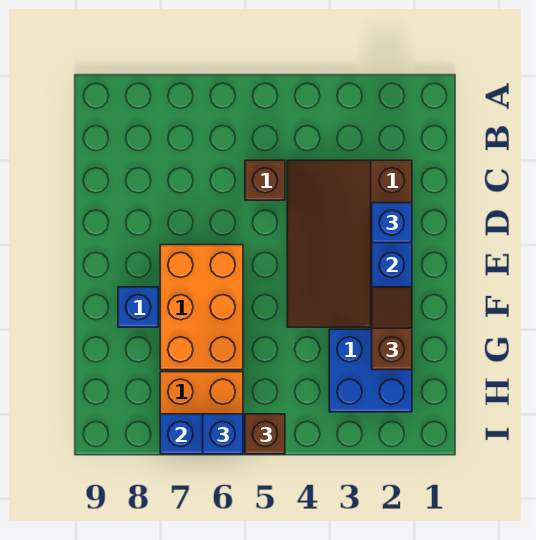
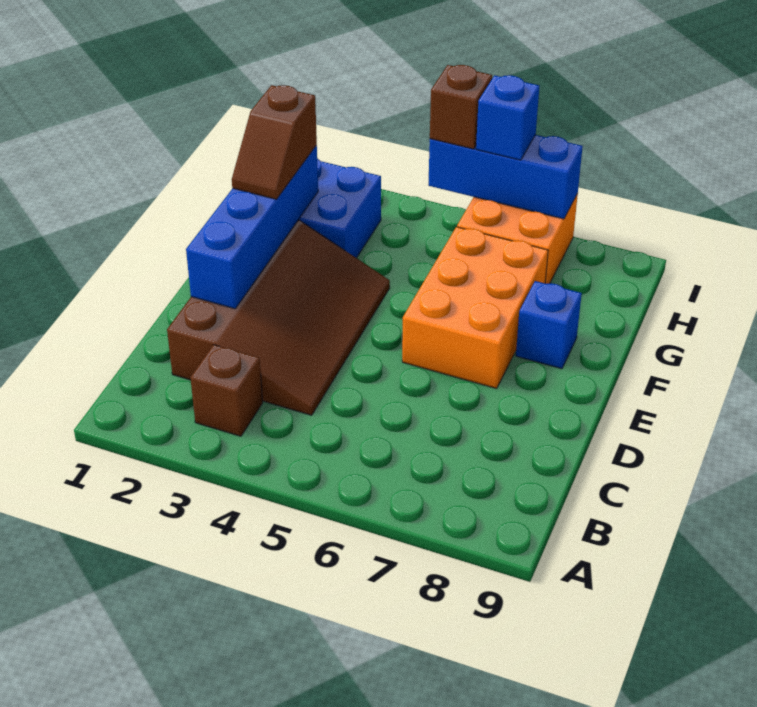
brown brick C5 level 1 -> brown brick B3 level 1
blue brick D2 level 3 -> none

